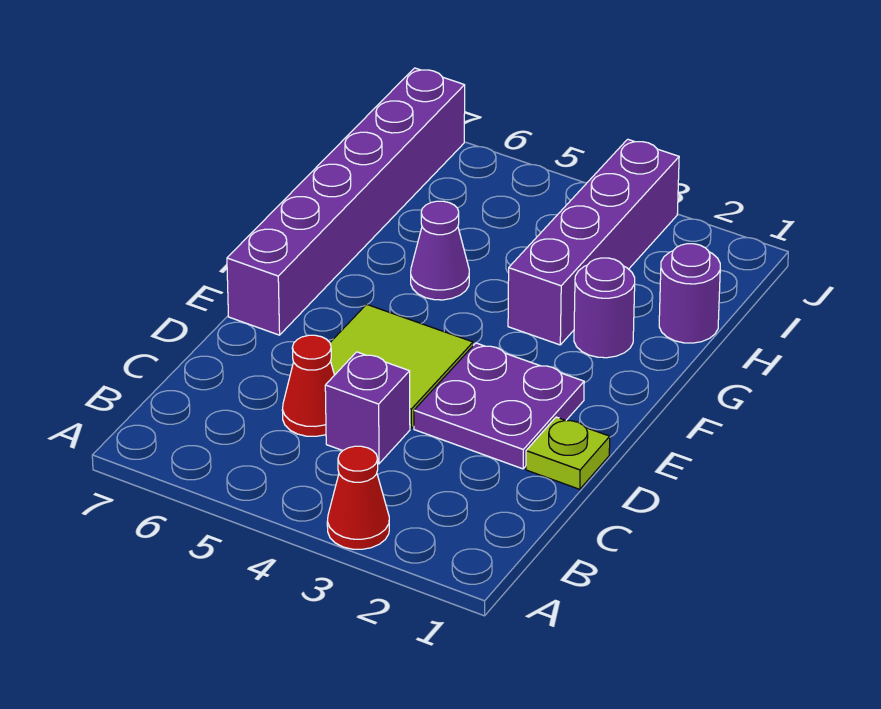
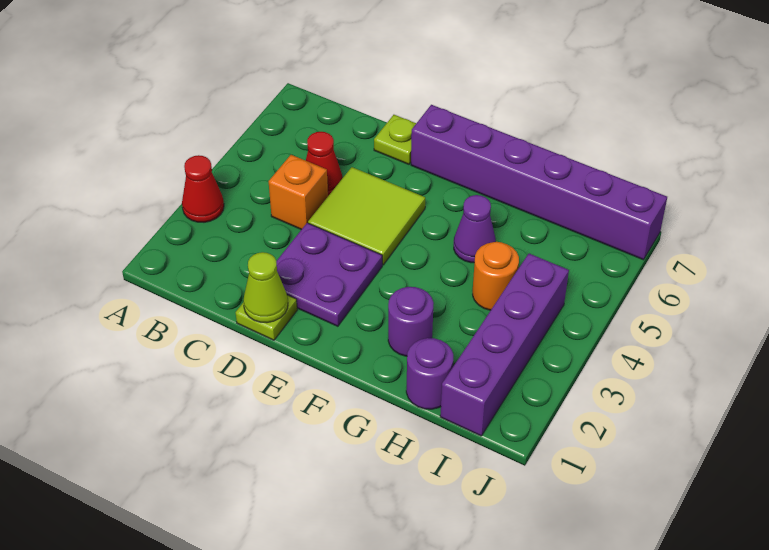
purple brick C4 level 1 -> orange brick C4 level 1
none -> lime cone D1 level 2
none -> lime plate D7 level 1
purple brick G3:J3 level 1 -> purple brick I1:I4 level 1
none -> orange round brick H4 level 1

